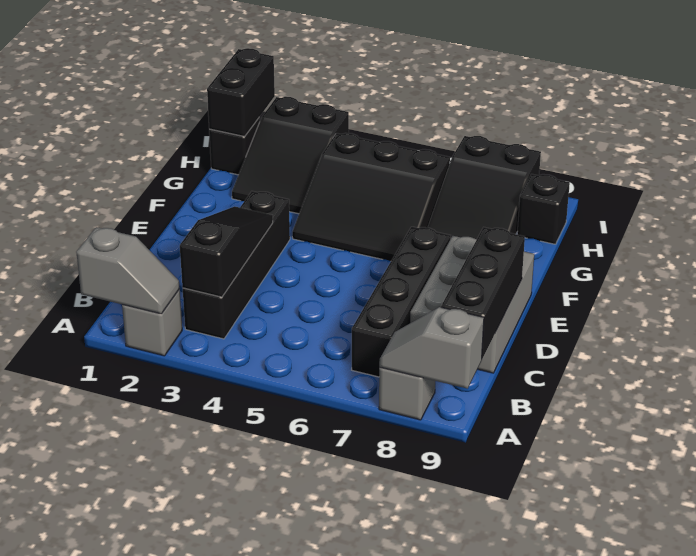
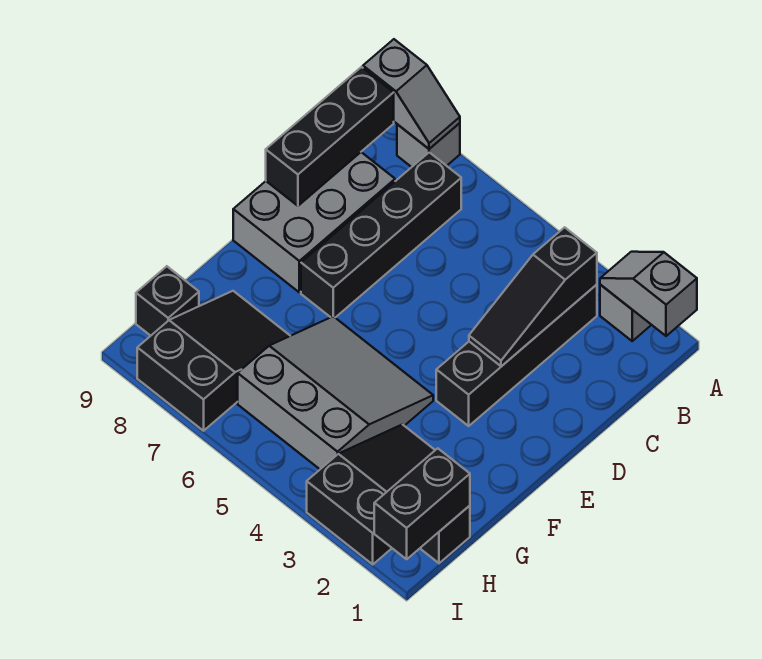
black slope F4:H6 level 1 top H -> grey slope F4:H6 level 1 top H

